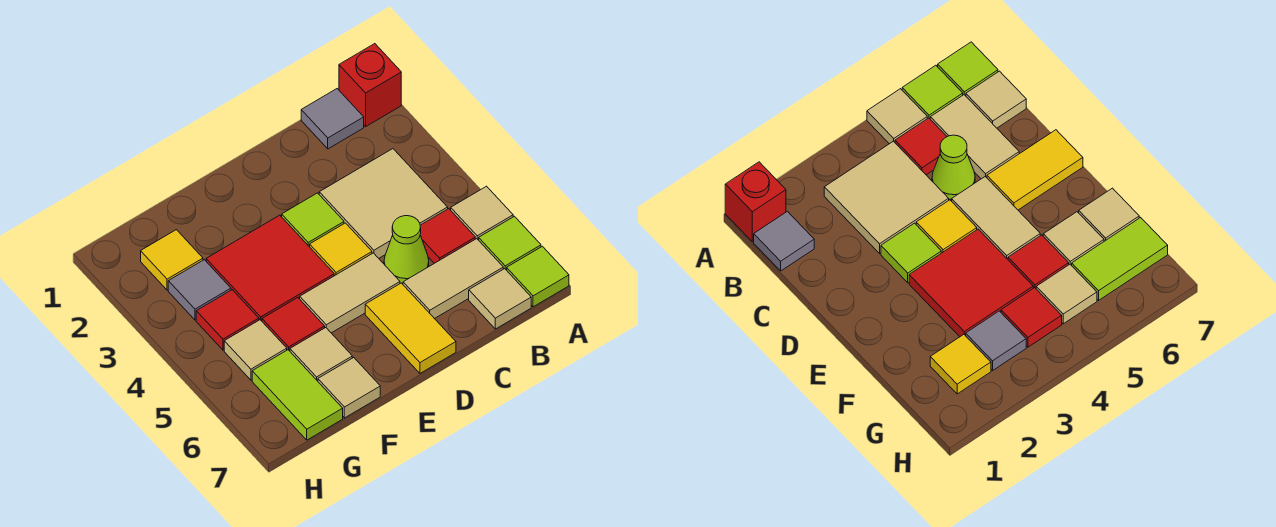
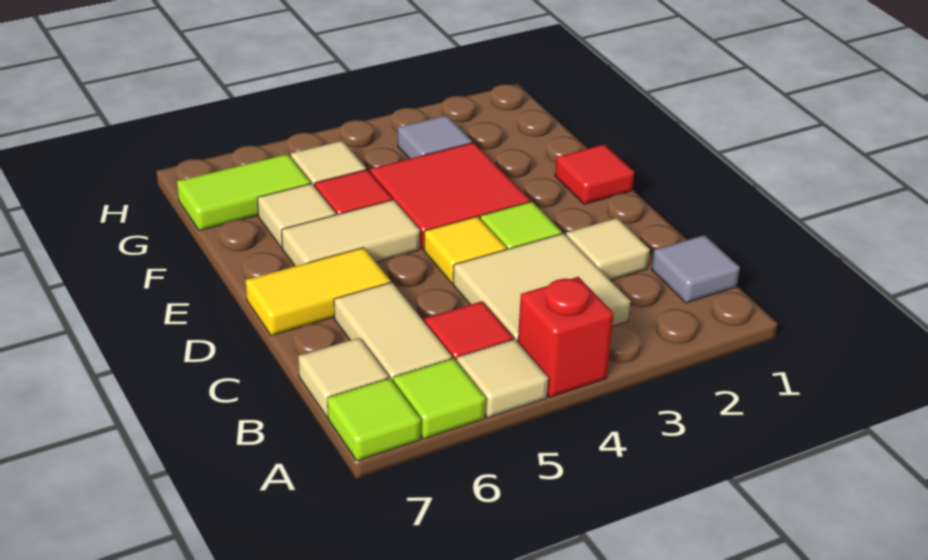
red brick A1 level 1 -> red brick A4 level 1
lime cone C5 level 1 -> none
tan tile D5:E5 level 1 -> tan tile E5:E6 level 1
tan tile F7 level 1 -> tan tile C2 level 1
yellow tile G2 level 1 -> none
red tile G4 level 1 -> red tile E1 level 1

